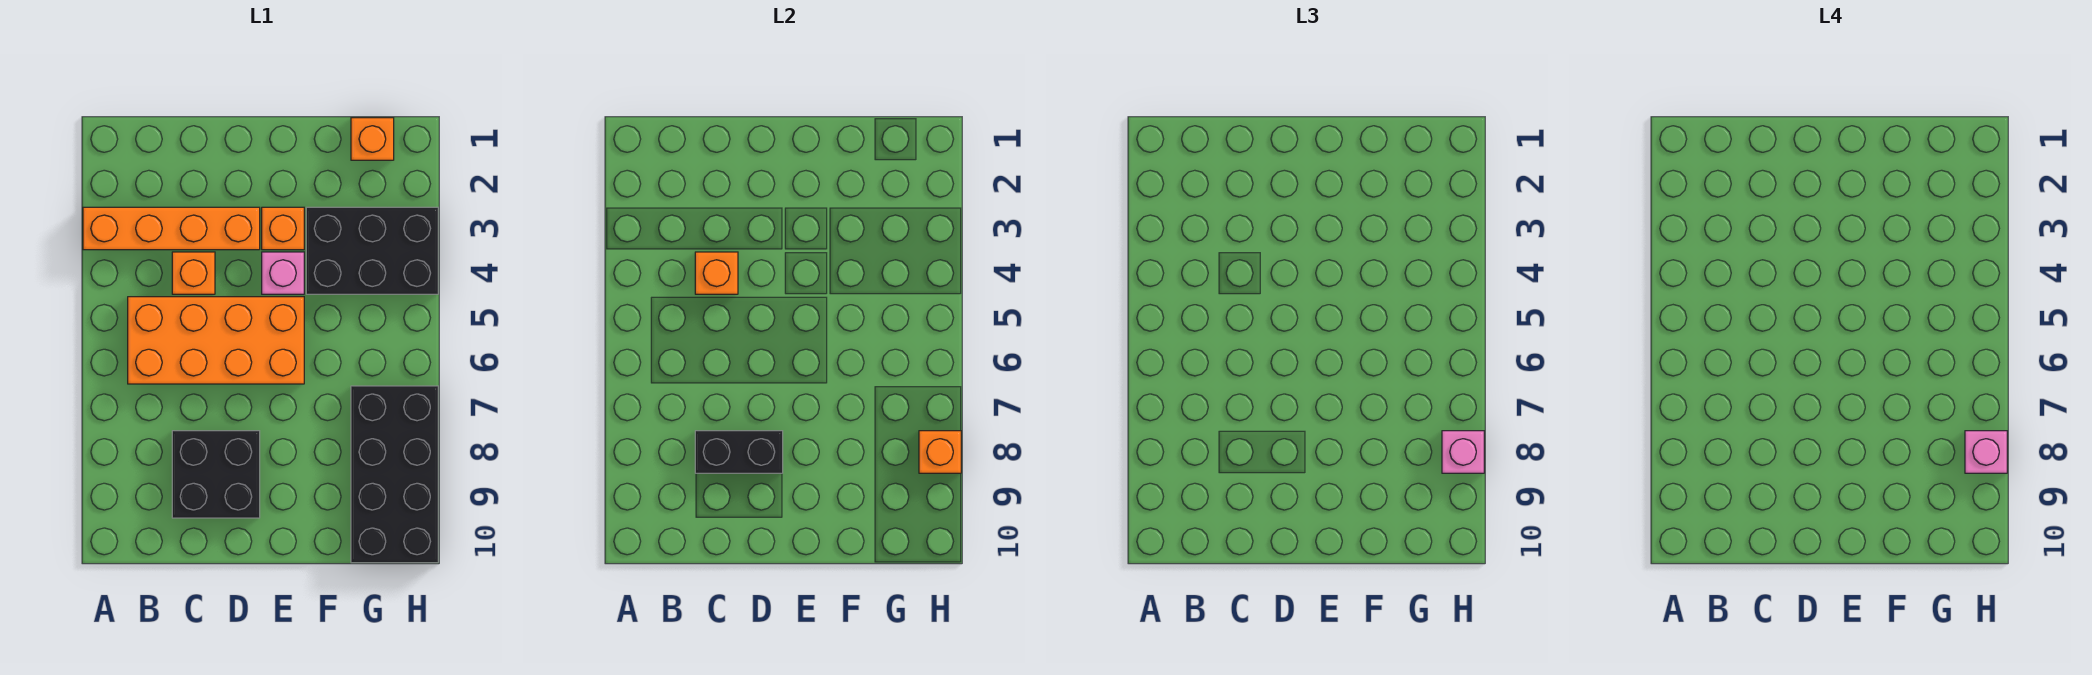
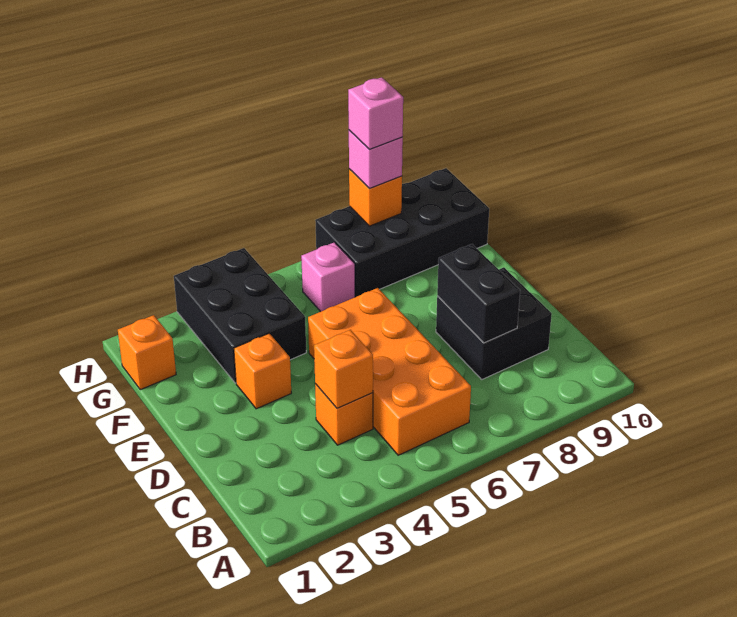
orange brick A3:D3 level 1 -> none
pink brick E4 level 1 -> pink brick G6 level 1

